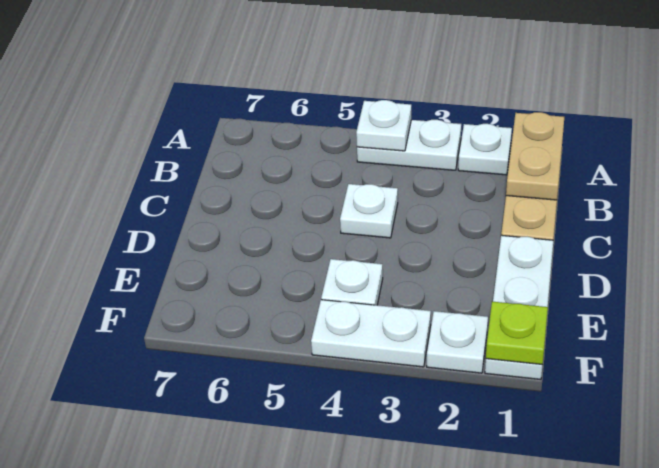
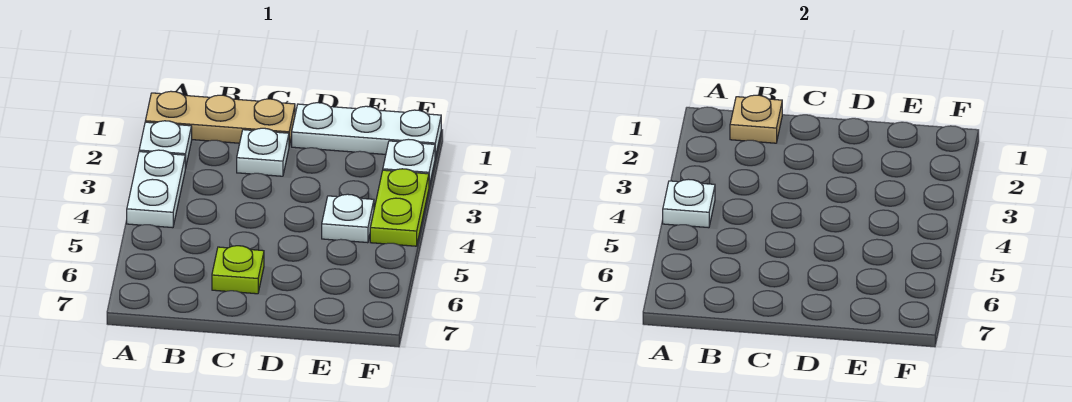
tan plate A1:B1 level 2 -> tan plate B1 level 2
white plate C4 level 1 -> white plate C2 level 1
lime plate F1 level 2 -> lime plate C6 level 1
white plate F3:F4 level 1 -> lime plate F3:F4 level 1

